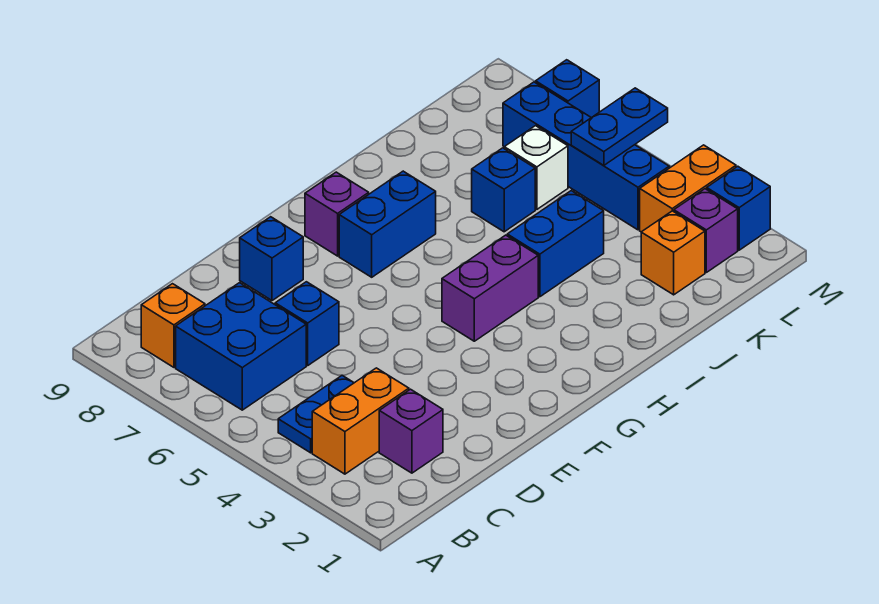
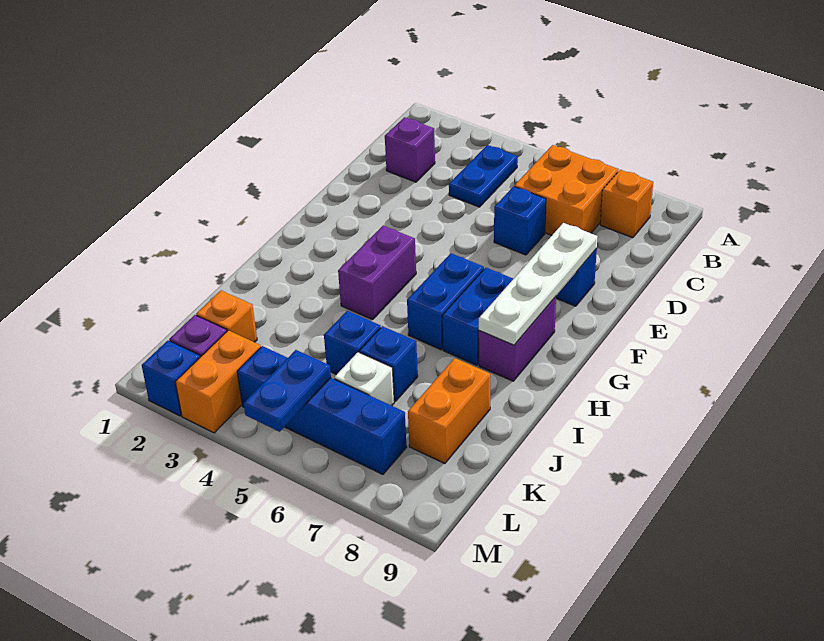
orange brick B3:C3 level 1 -> orange brick J8:K8 level 1
blue brick B6:C7 level 1 -> orange brick B6:C7 level 1
none -> white plate E8:H8 level 2
purple brick G8 level 1 -> purple brick G8:H8 level 1
blue brick I4:J4 level 1 -> blue brick G6:H6 level 1
blue brick M7 level 1 -> blue brick J5 level 1

